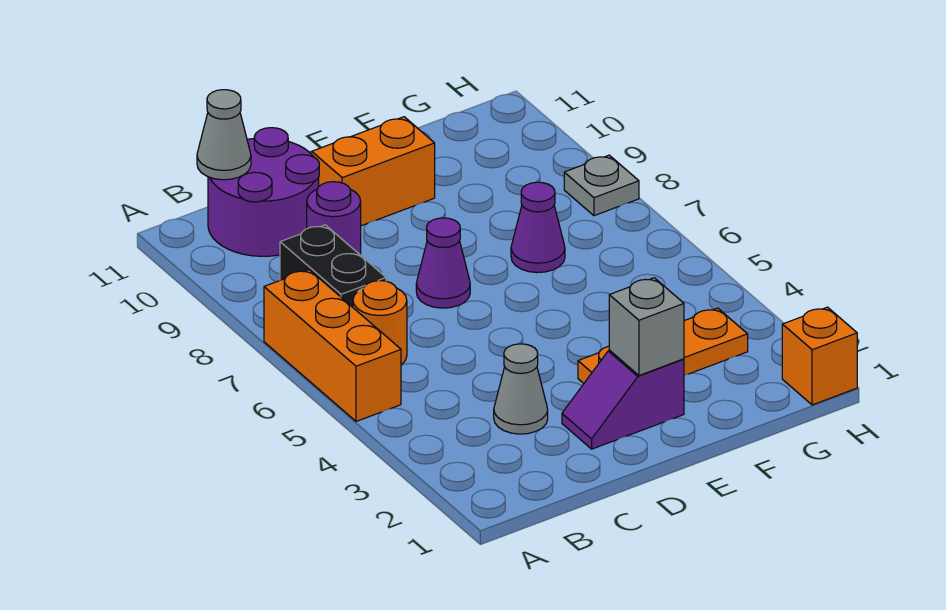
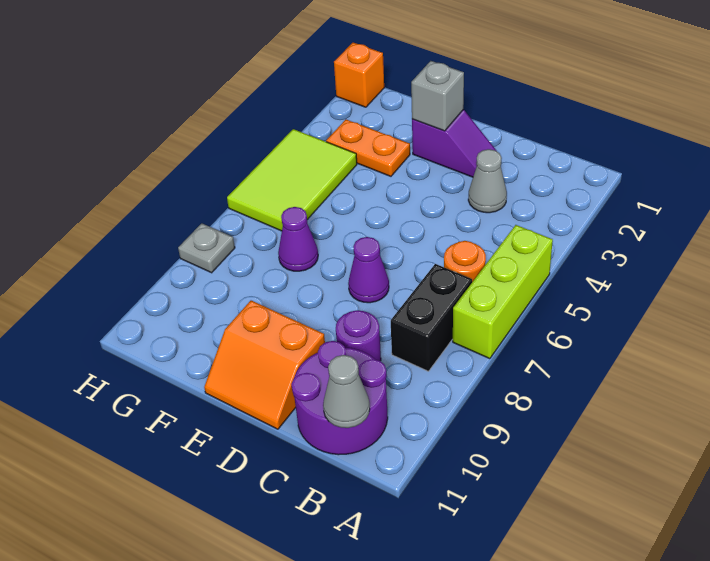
orange brick A5:A7 level 1 -> lime brick A5:A7 level 1
orange plate E3:G3 level 1 -> orange plate F3:G3 level 1
none -> lime tile G4:H6 level 1

